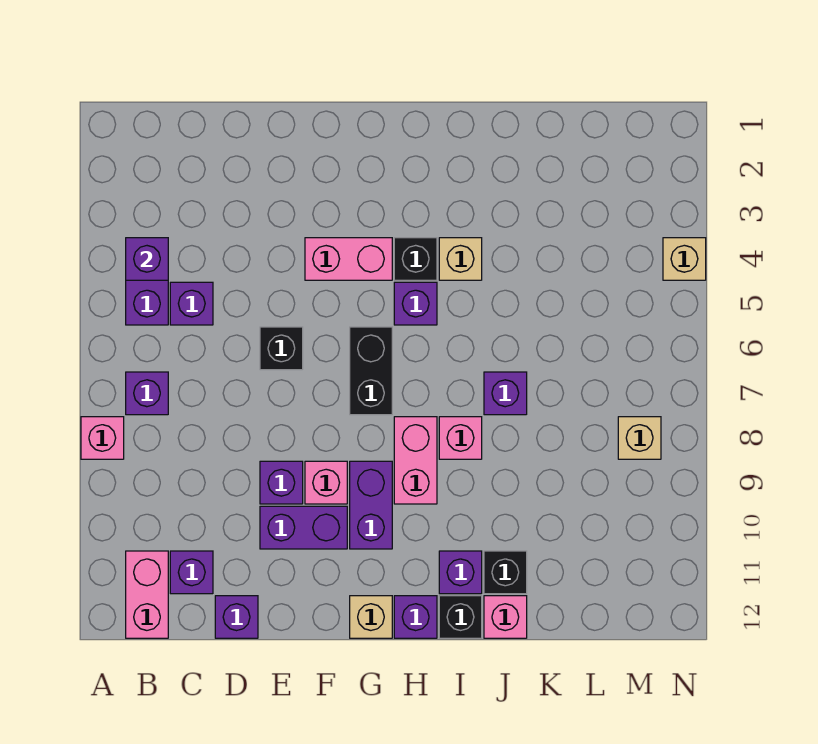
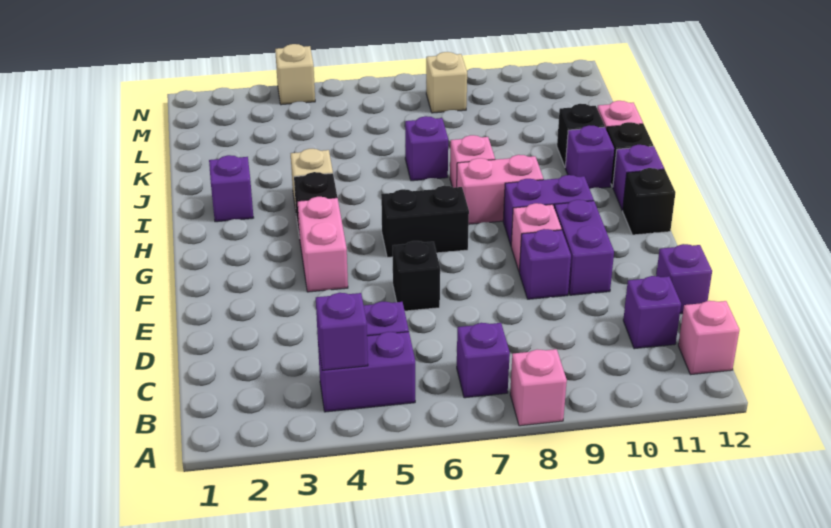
pink brick B11:B12 level 1 -> pink brick B12 level 1
tan brick G12 level 1 -> black brick G12 level 1
purple brick H5 level 1 -> purple brick I2 level 1

